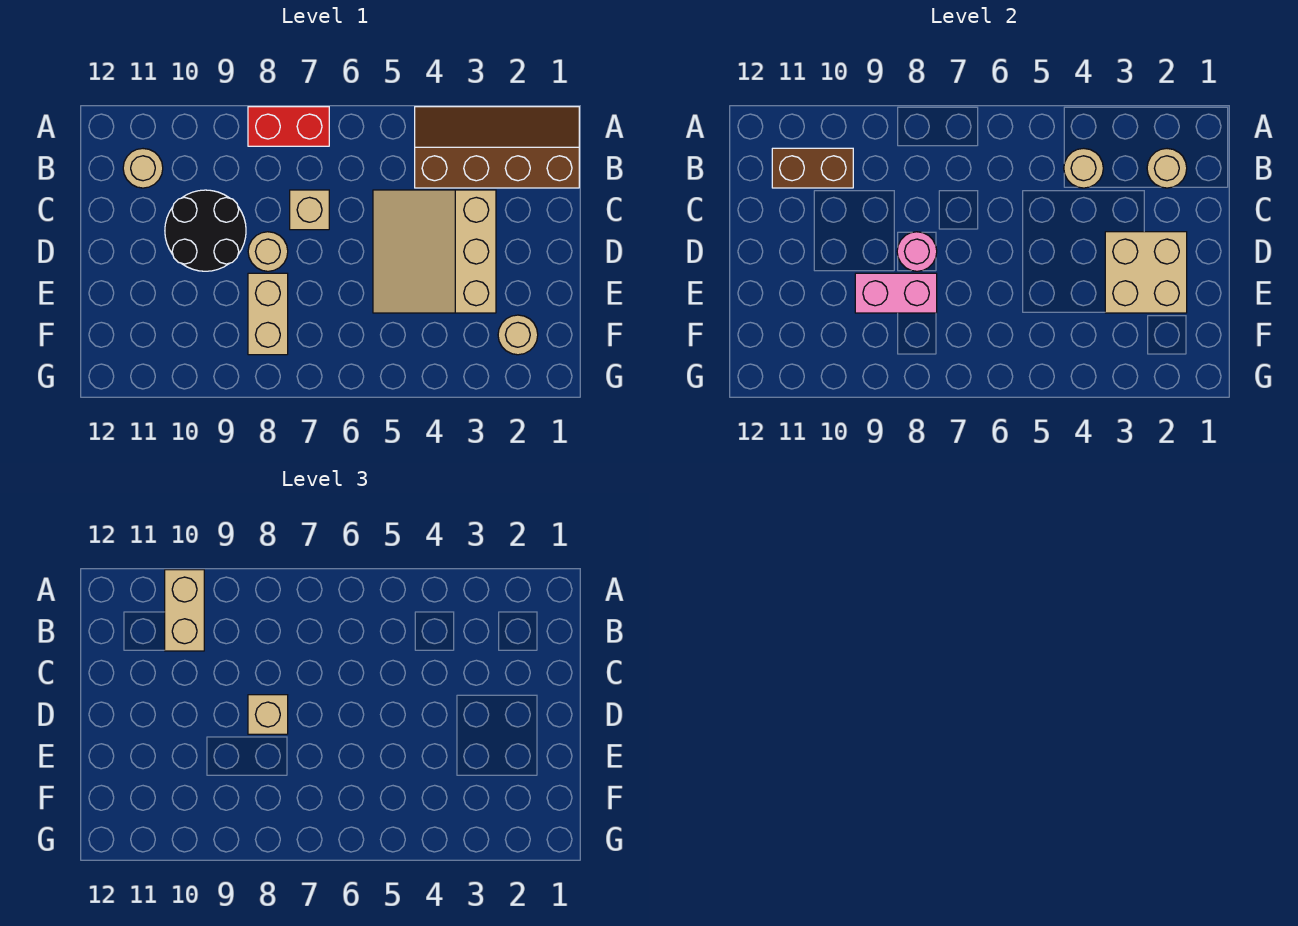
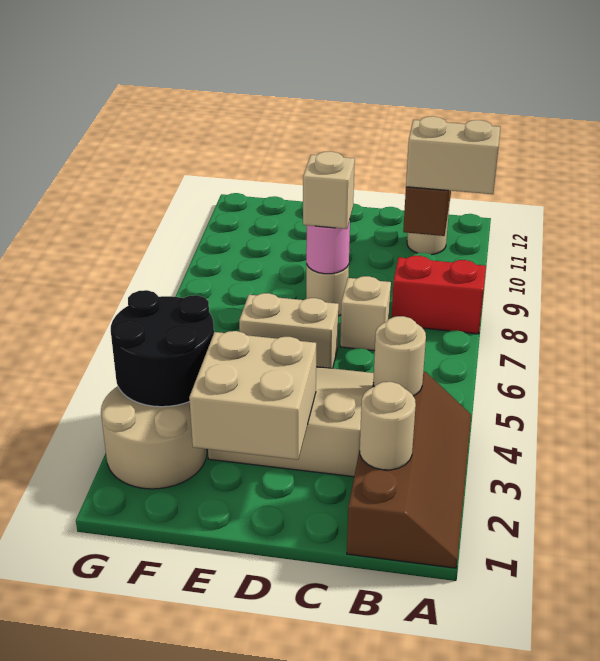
red brick A7:A8 level 1 -> red brick A8:B8 level 1
black round brick C9:D10 level 1 -> black round brick F3:G4 level 2
tan brick E8:F8 level 1 -> tan brick D6:E6 level 1
pink brick E8:E9 level 2 -> none
tan round brick F2 level 1 -> tan round brick F2:G3 level 1

